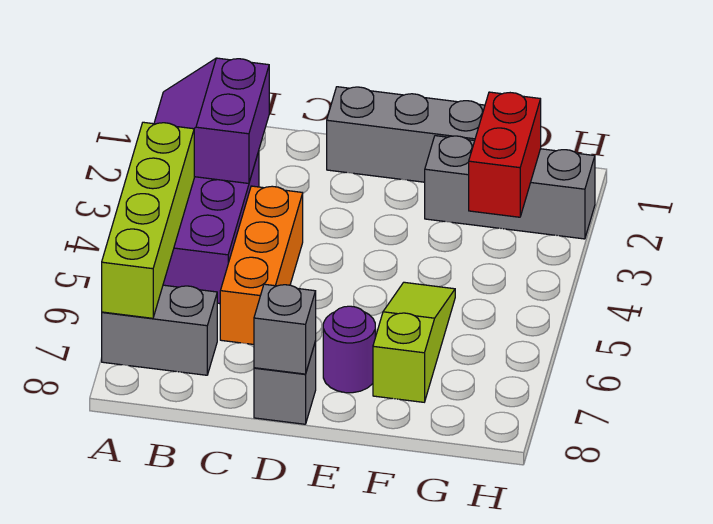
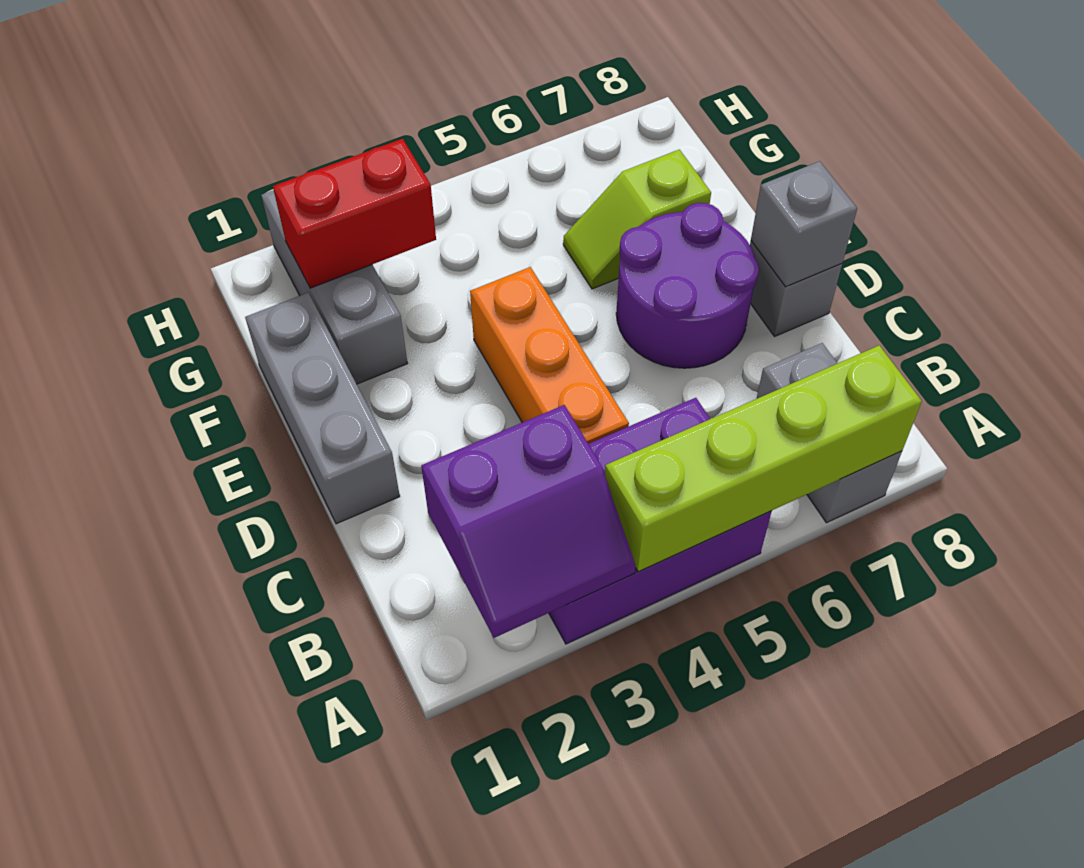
orange brick C4:C6 level 1 -> orange brick C4:E4 level 1
purple round brick E7 level 1 -> purple round brick D6:E7 level 1
lime slope F5:F7 level 1 top 7 -> lime slope F6:F7 level 1 top 7

